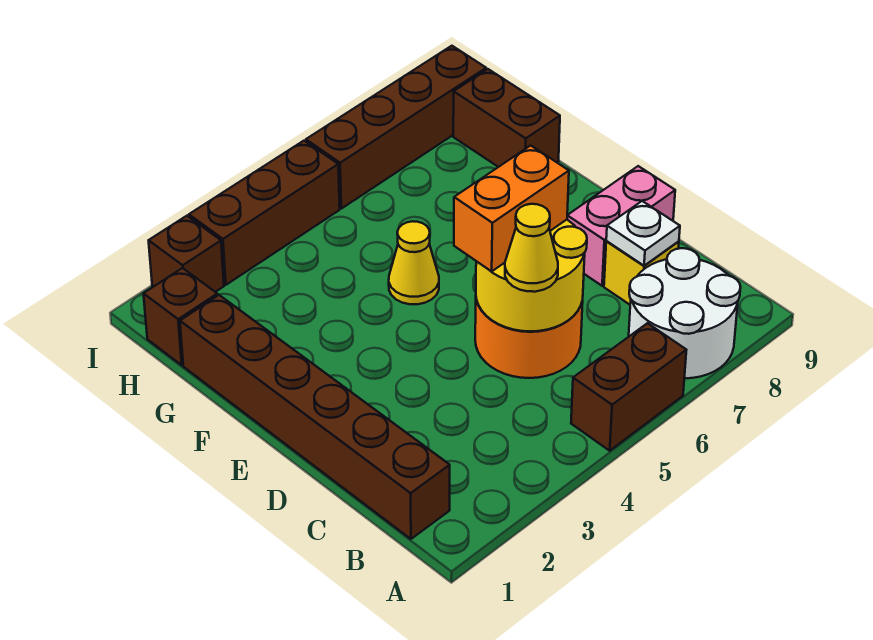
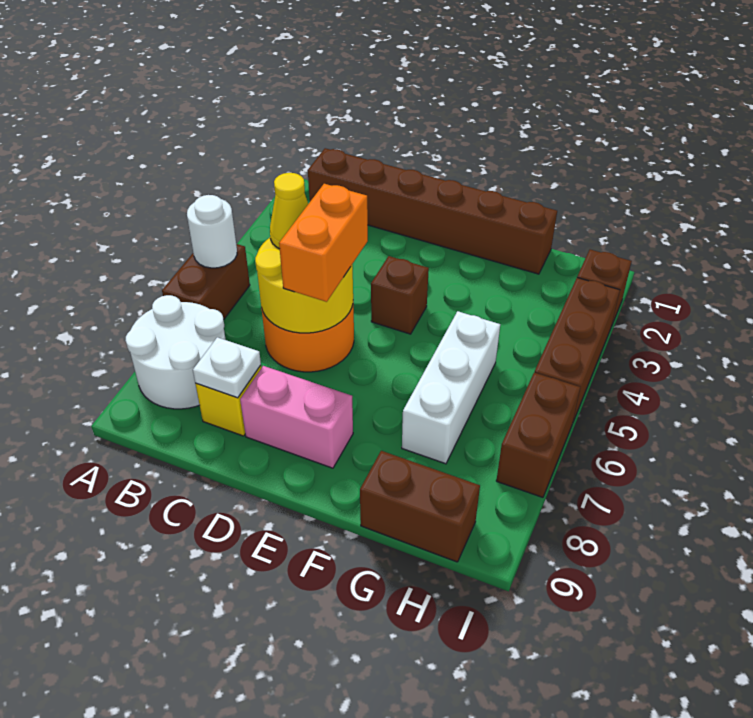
none -> white round brick A5 level 2
pink brick D8:D9 level 1 -> pink brick D8:E8 level 1
yellow cone F5 level 1 -> none
none -> white brick G5:G7 level 1
brown brick H1 level 1 -> brown brick E4 level 1
brown brick I6:I9 level 1 -> brown brick I6:I7 level 1

